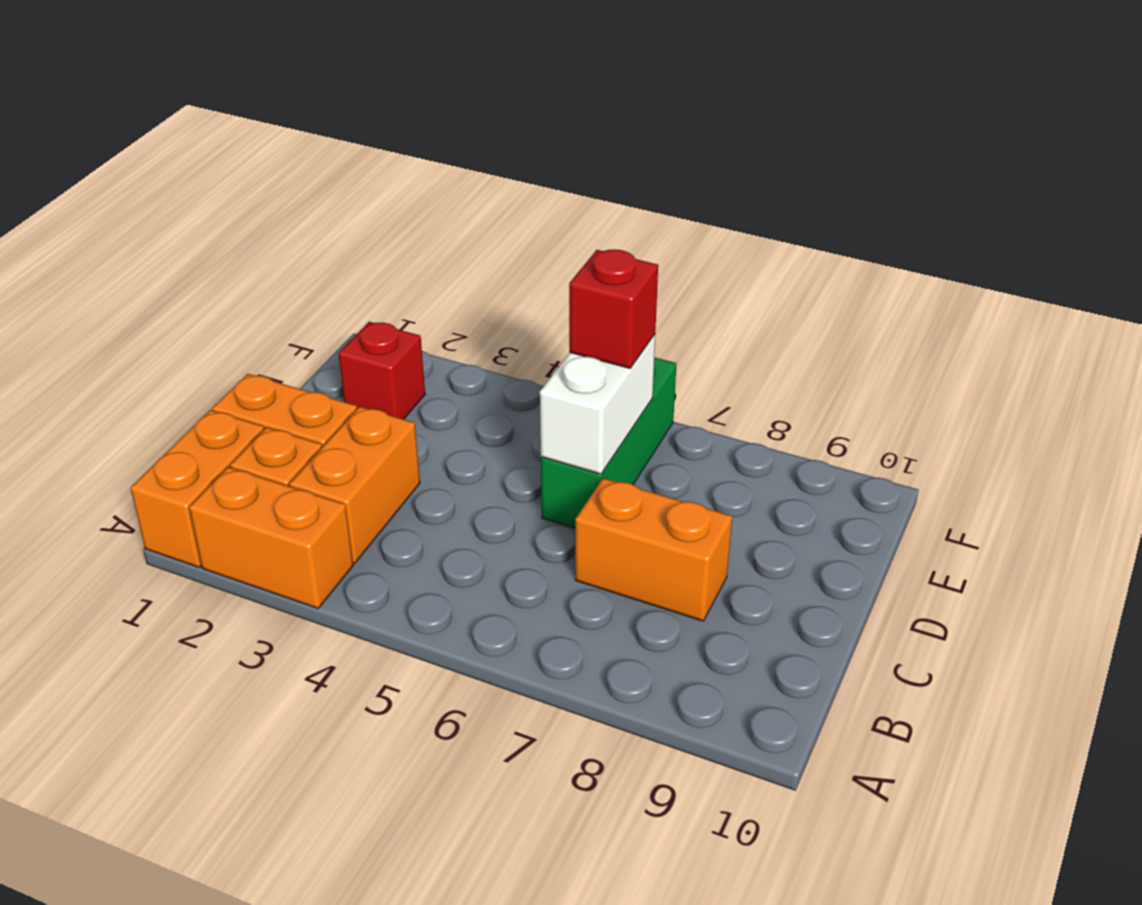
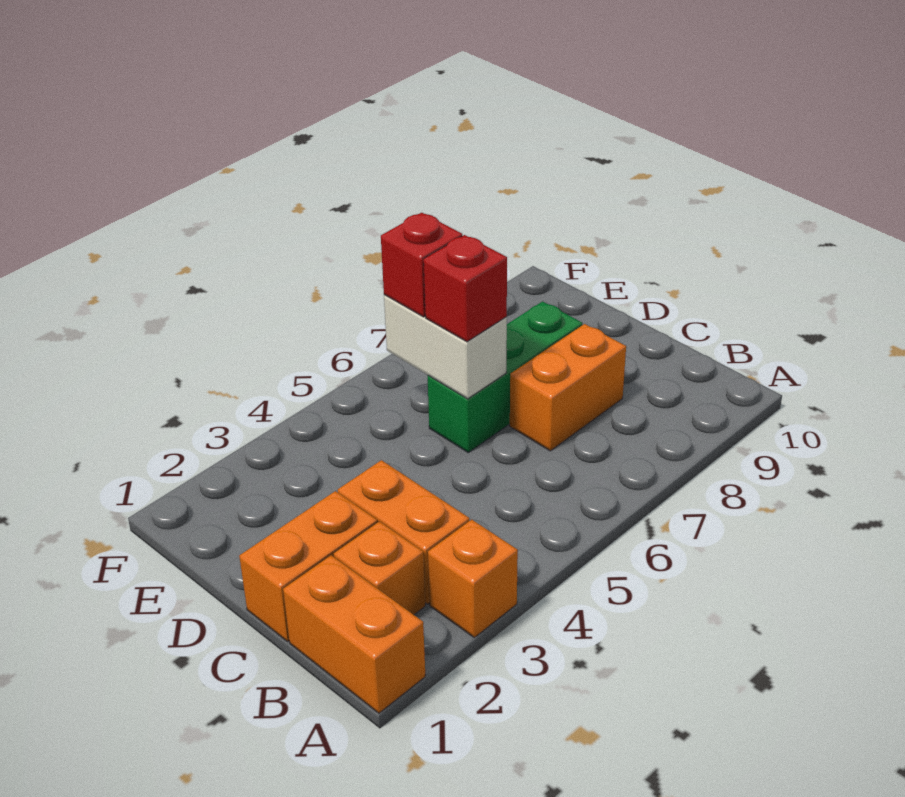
orange brick A2:A3 level 1 -> orange brick A3 level 1
green brick D6:F6 level 1 -> green brick D6:D8 level 1
red brick E2 level 1 -> red brick D6 level 3

